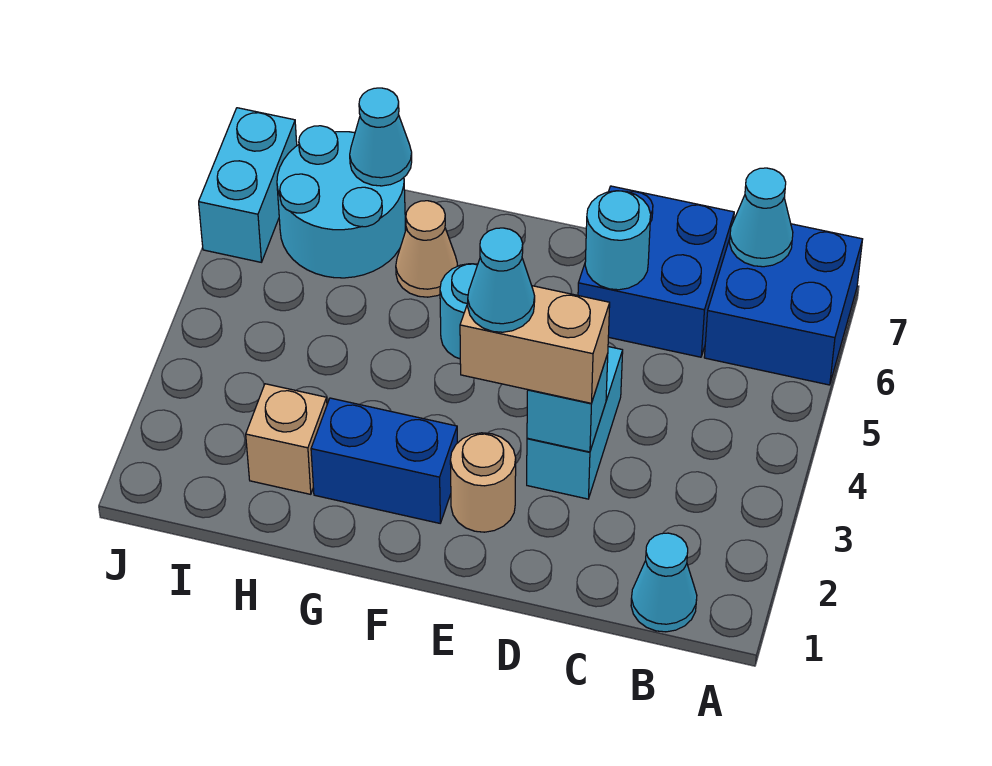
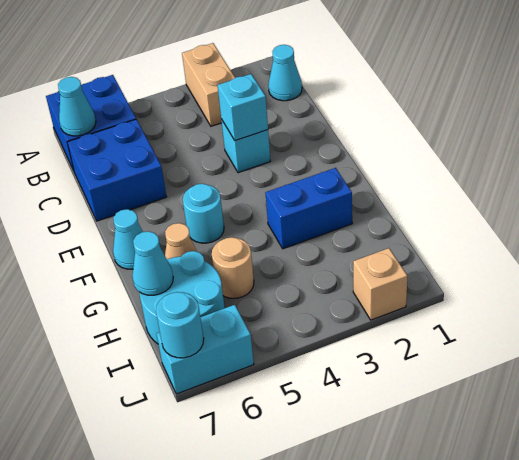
cyan brick D3:D4 level 1 -> cyan brick D3 level 1
tan brick D3:E3 level 3 -> tan brick A3:B3 level 1
cyan round brick D6 level 2 -> cyan round brick J7 level 2
tan round brick E2 level 1 -> tan round brick H5 level 1
cyan cone E3 level 4 -> cyan cone F7 level 1
blue brick F2:G2 level 1 -> blue brick G2:G3 level 1
tan brick H2 level 1 -> tan brick J2 level 1

